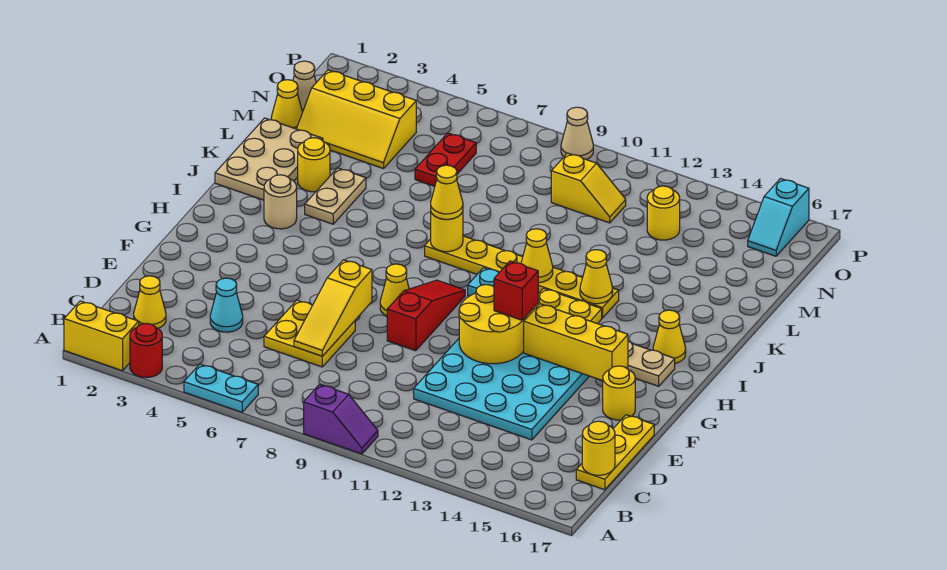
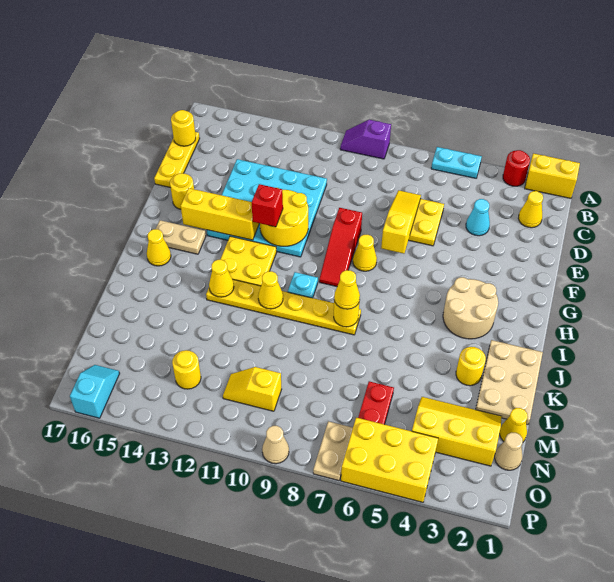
tan round brick I3 level 1 -> tan round brick H3:I4 level 1
tan plate J4:K4 level 1 -> tan plate O7:P7 level 1
none -> yellow brick O4:P6 level 1

